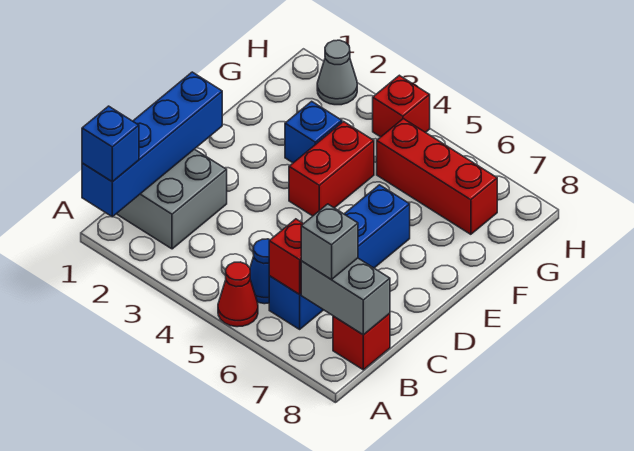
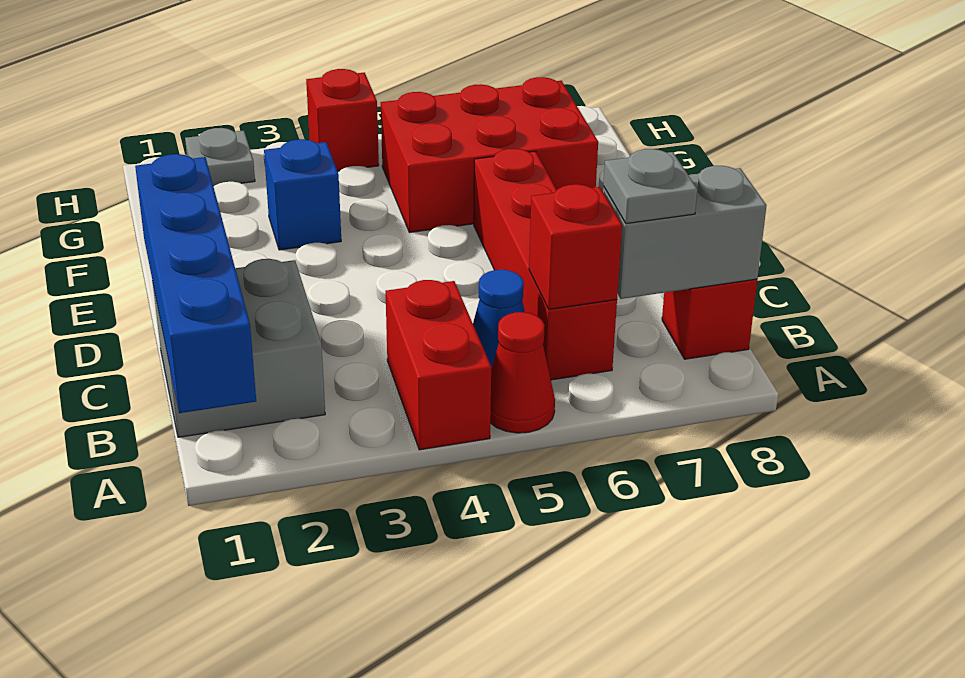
blue brick A1 level 3 -> none
blue brick B6:E6 level 1 -> red brick B6:E6 level 1
grey brick B7 level 3 -> grey plate B7 level 3
red brick E4:F4 level 1 -> red brick A4:B4 level 1
red brick G5:G7 level 1 -> red brick F5:G7 level 1
grey cone H2 level 1 -> grey plate H2 level 1

